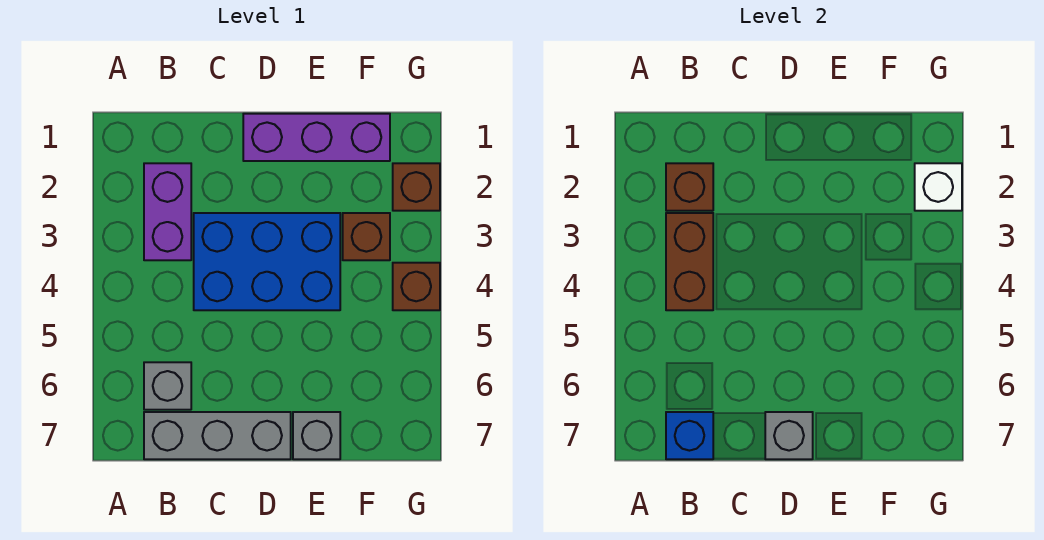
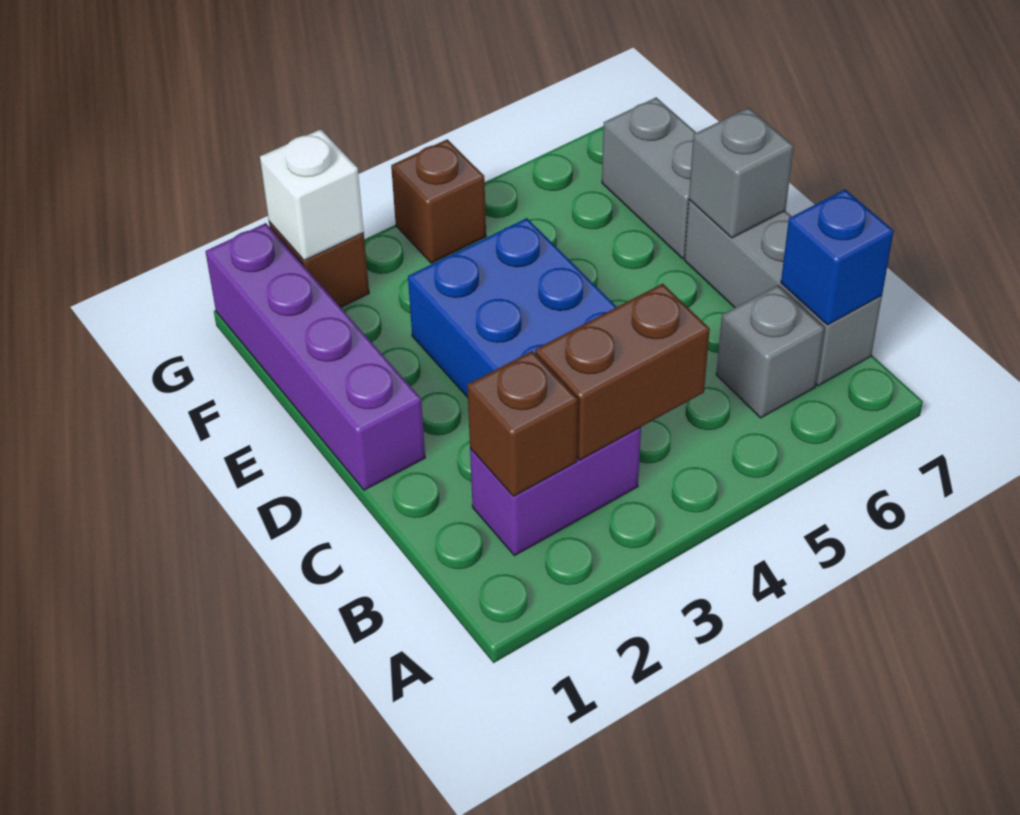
purple brick D1:F1 level 1 -> purple brick D1:G1 level 1
grey brick E7 level 1 -> grey brick E7:F7 level 1
brown brick F3 level 1 -> none

